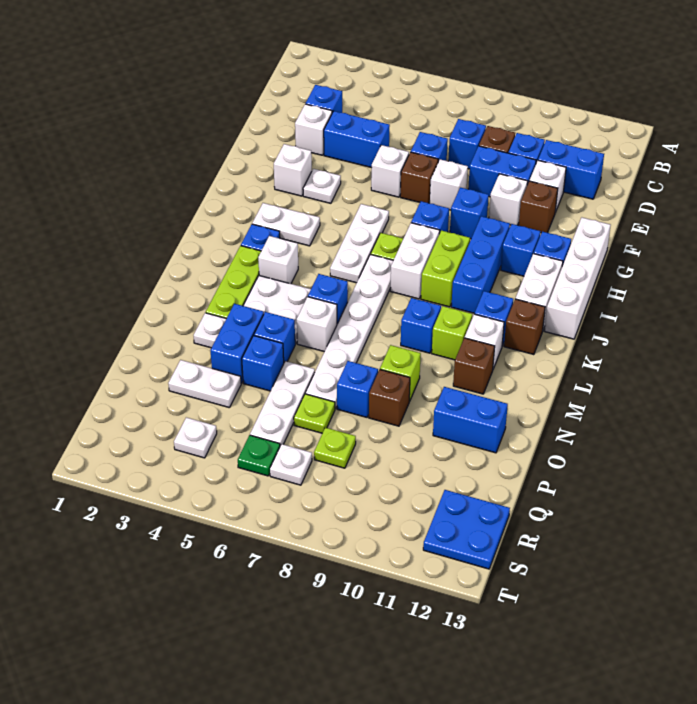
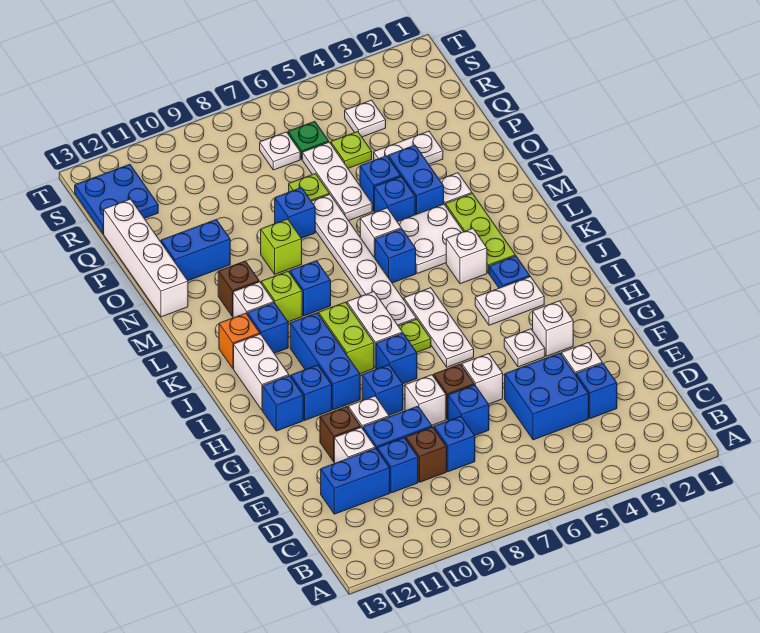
blue brick E4:E5 level 1 -> blue brick D4:E5 level 1
white brick G13:J13 level 1 -> white brick N13:Q13 level 1
brown brick K12 level 1 -> orange brick K12 level 1
brown brick O9 level 1 -> none
lime plate Q8 level 1 -> lime plate Q5 level 1

